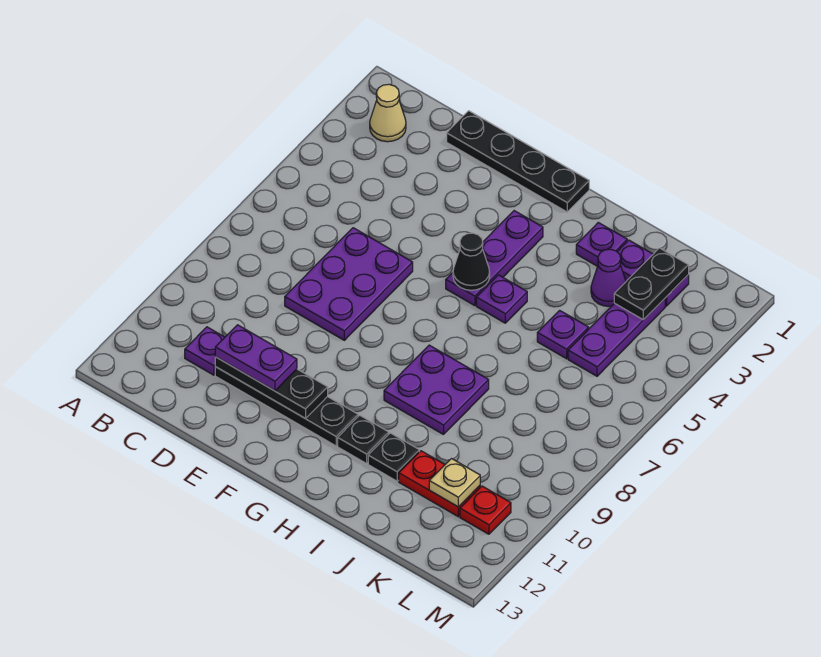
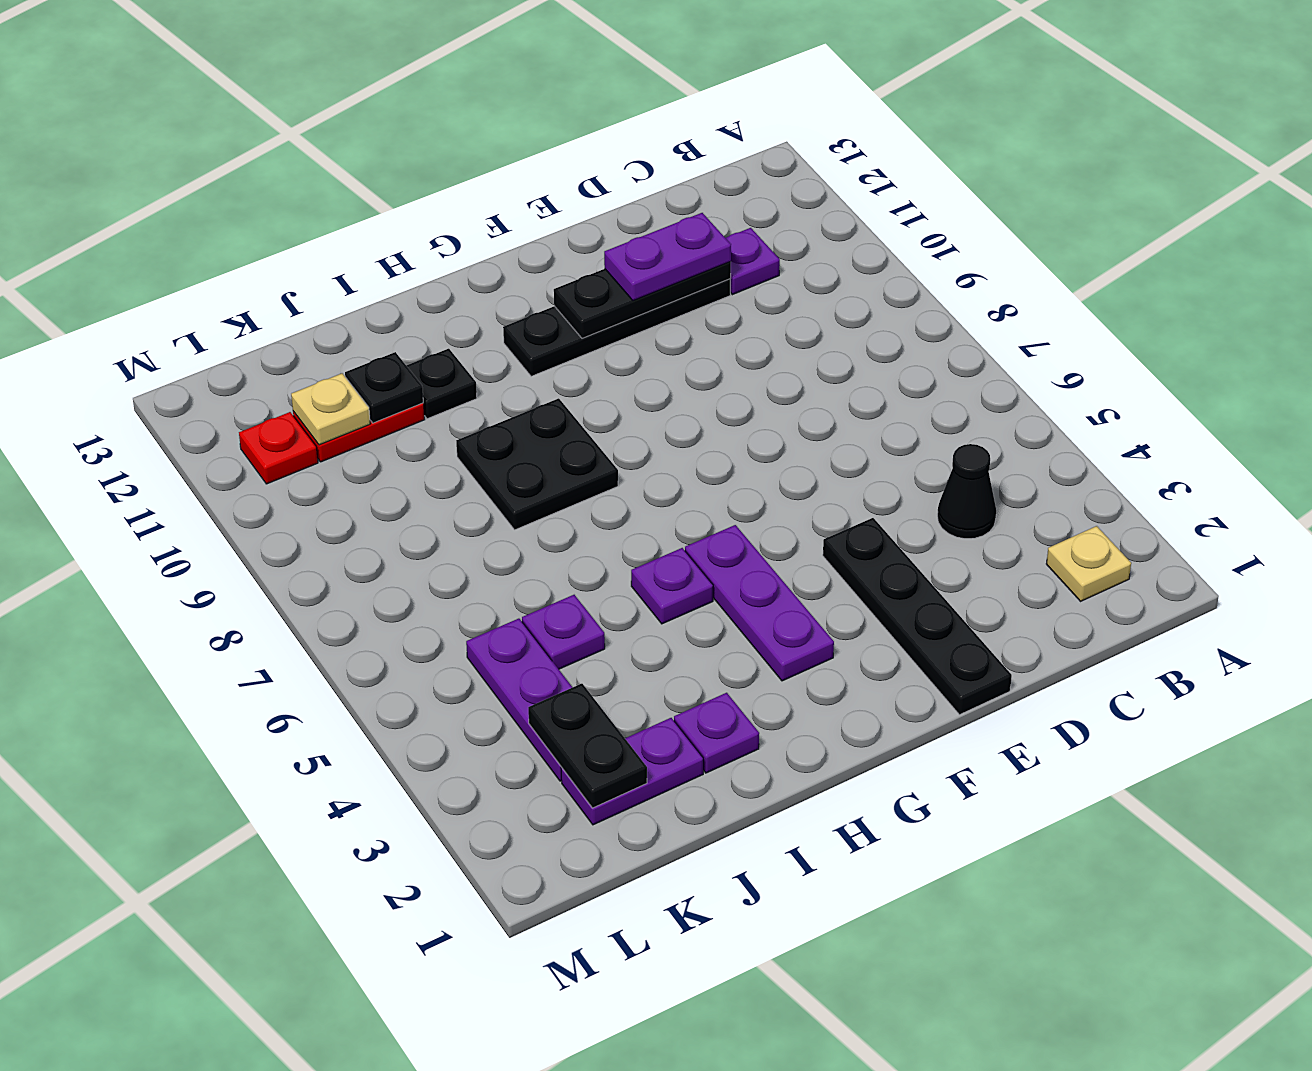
tan cone B2 level 1 -> tan plate B2 level 1
black plate D1:G1 level 1 -> black plate E1:E4 level 1
purple plate D6:E8 level 1 -> none
black cone G5 level 2 -> black cone C4 level 1
purple plate H8:I9 level 1 -> black plate H8:I9 level 1
black plate H11 level 1 -> black plate J11 level 2
purple cone J3 level 1 -> none

